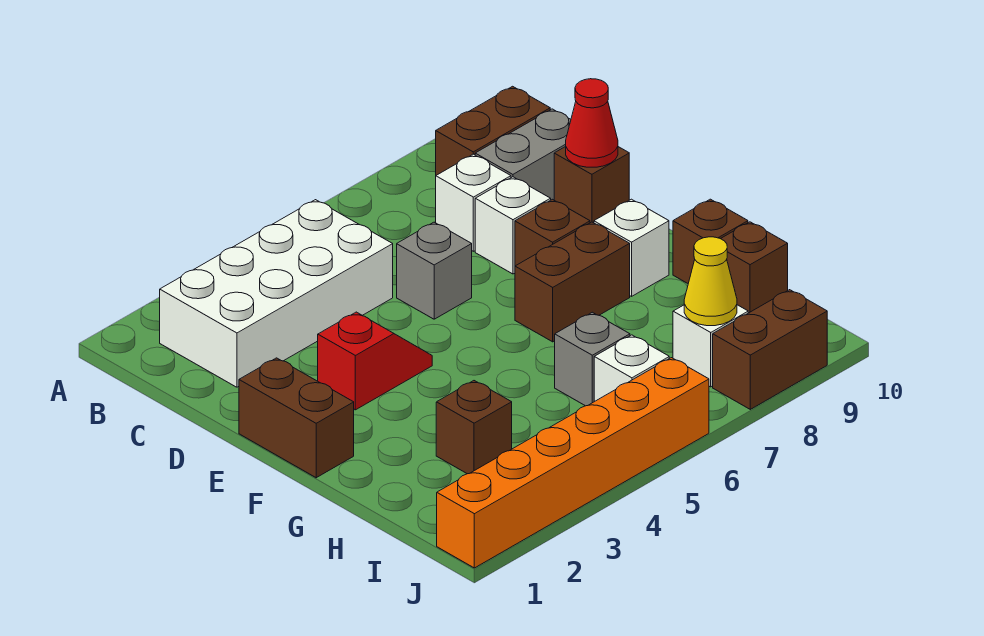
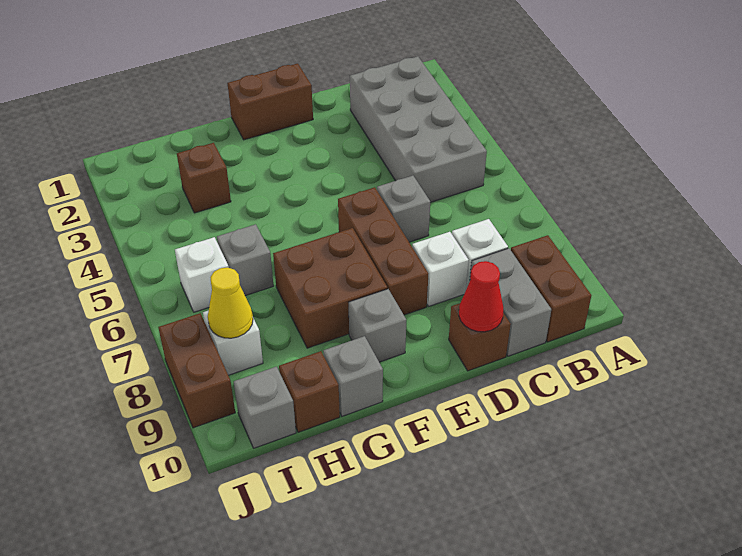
white brick B2:C5 level 1 -> grey brick B2:C5 level 1
red slope E3:E4 level 1 top 3 -> none
brown brick E8 level 1 -> brown brick E6:E8 level 1
brown brick F7:F8 level 1 -> brown brick F7:G8 level 1
white brick F9 level 1 -> grey brick F9 level 1
brown brick G10 level 1 -> grey brick G10 level 1
none -> grey brick I10 level 1
orange brick J1:J6 level 1 -> none

